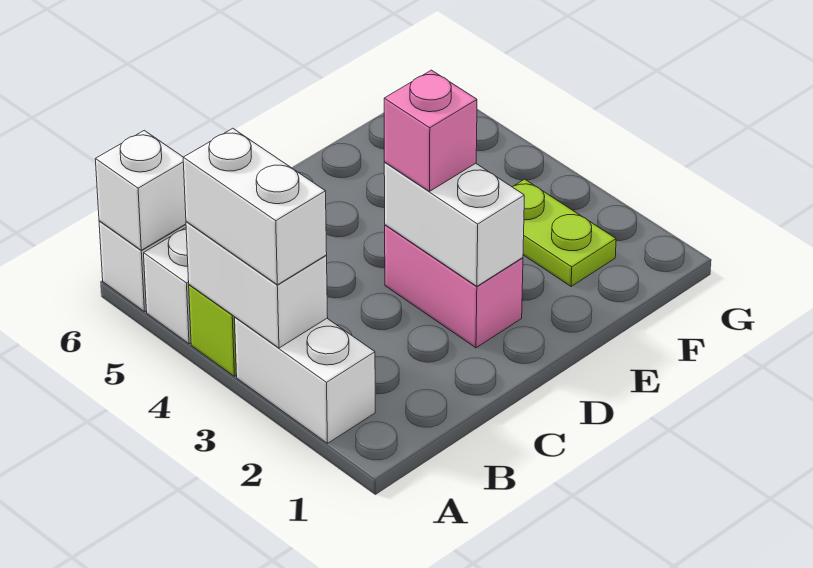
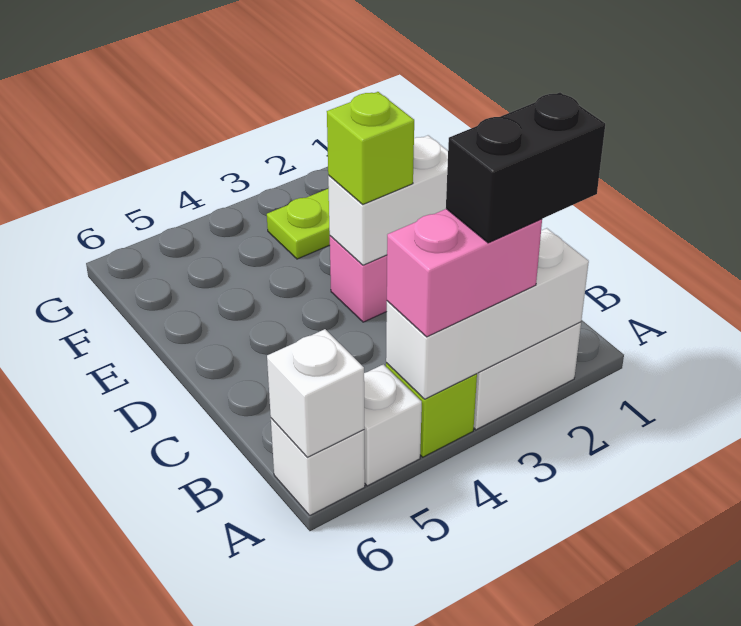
none -> black brick A2:A3 level 4
white brick A3:A4 level 2 -> white brick A2:A4 level 2
white brick A3:A4 level 3 -> pink brick A3:A4 level 3
pink brick D3 level 3 -> lime brick D3 level 3

